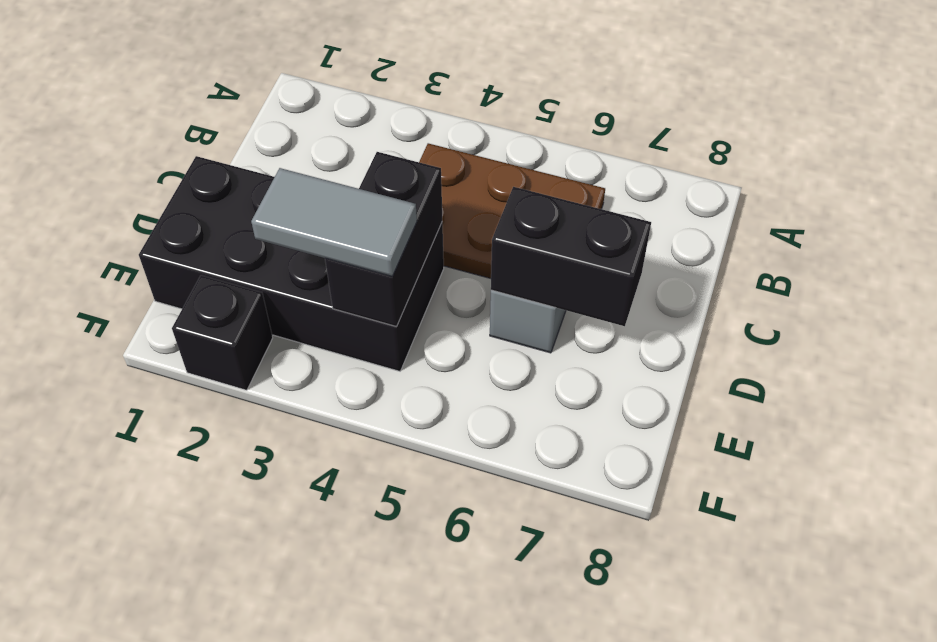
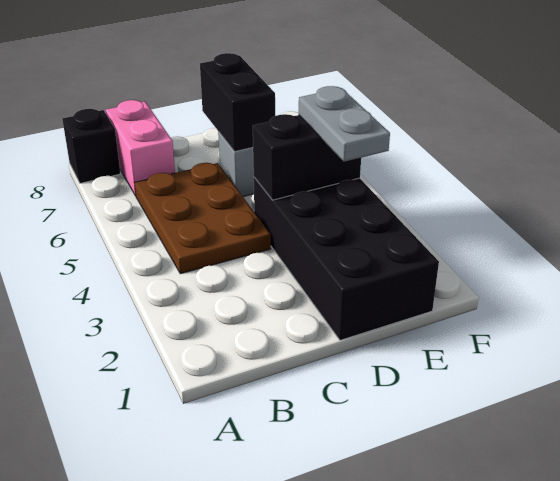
none -> pink brick B7:B8 level 1
grey tile E3:E4 level 3 -> grey plate E3:E4 level 3
black brick F2 level 1 -> black brick A8 level 1

